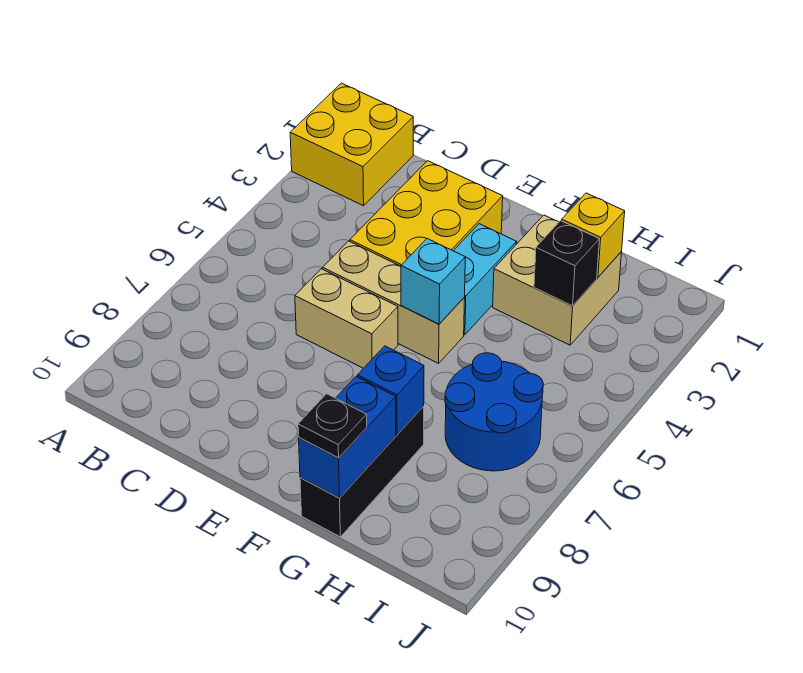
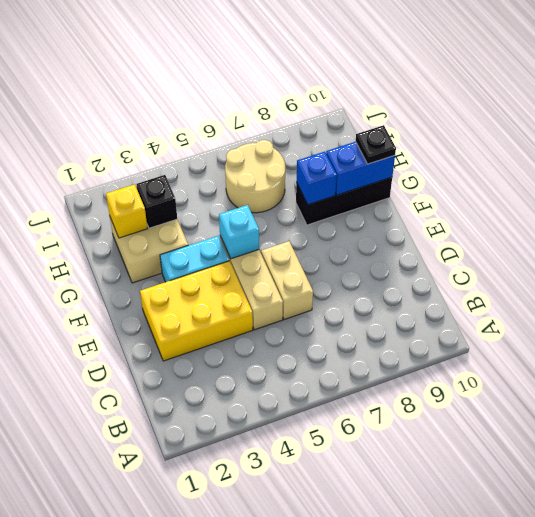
yellow brick A1:B2 level 1 -> none
blue round brick H6:I7 level 1 -> tan round brick H6:I7 level 1

